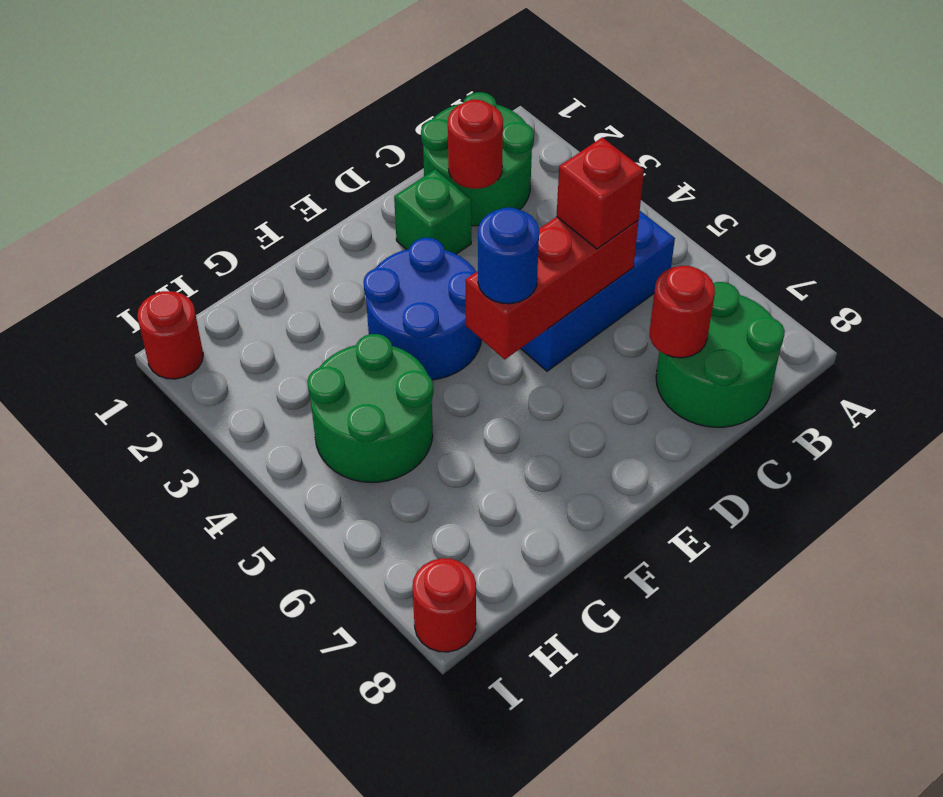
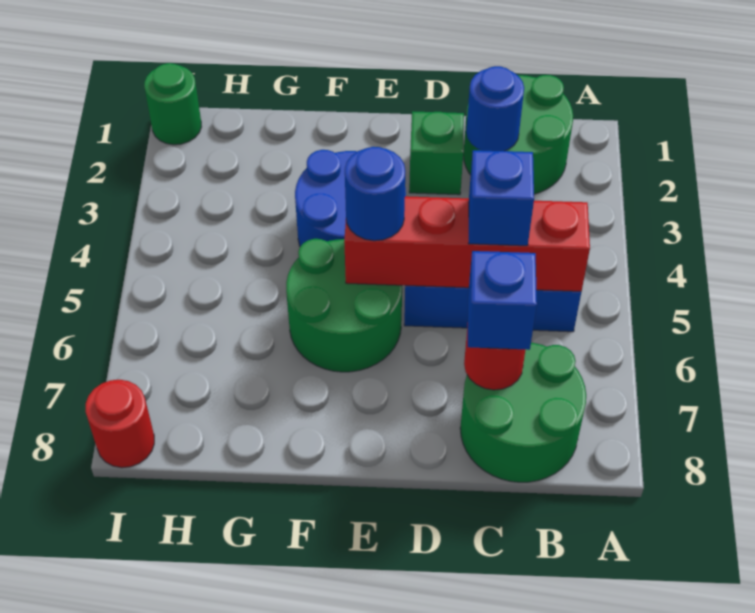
red round brick C2 level 2 -> blue round brick C2 level 2
red brick C5:E5 level 2 -> red brick B5:E5 level 2
red brick C5 level 3 -> blue brick C5 level 3
none -> blue brick C7 level 3
green round brick G4:H5 level 1 -> green round brick E5:F6 level 1
red round brick I1 level 1 -> green round brick I1 level 1

